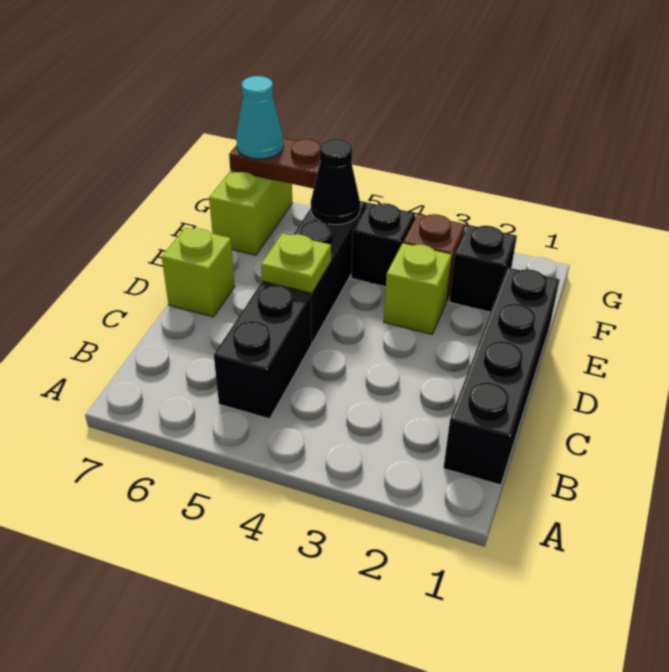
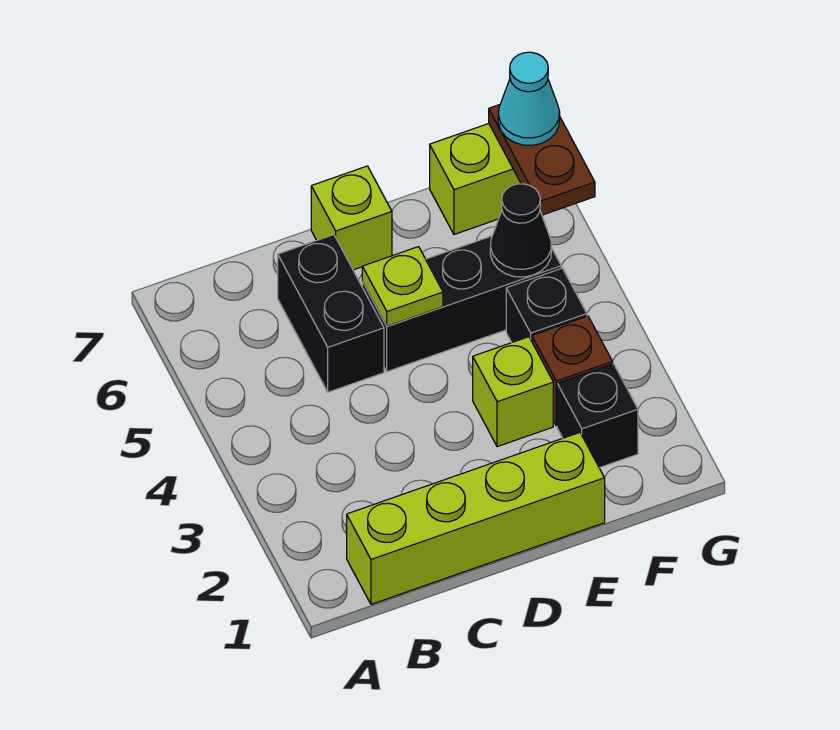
black brick B1:E1 level 1 -> lime brick B1:E1 level 1
black brick B5:C5 level 1 -> black brick C5:C6 level 1

